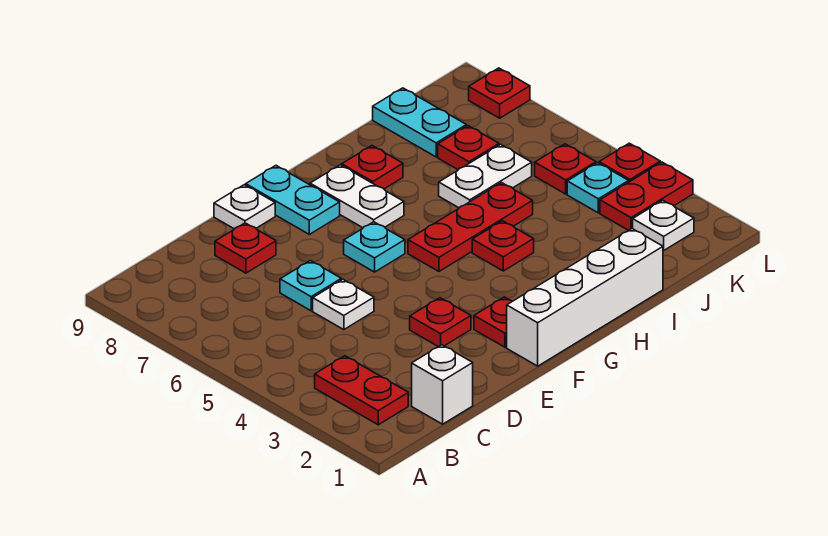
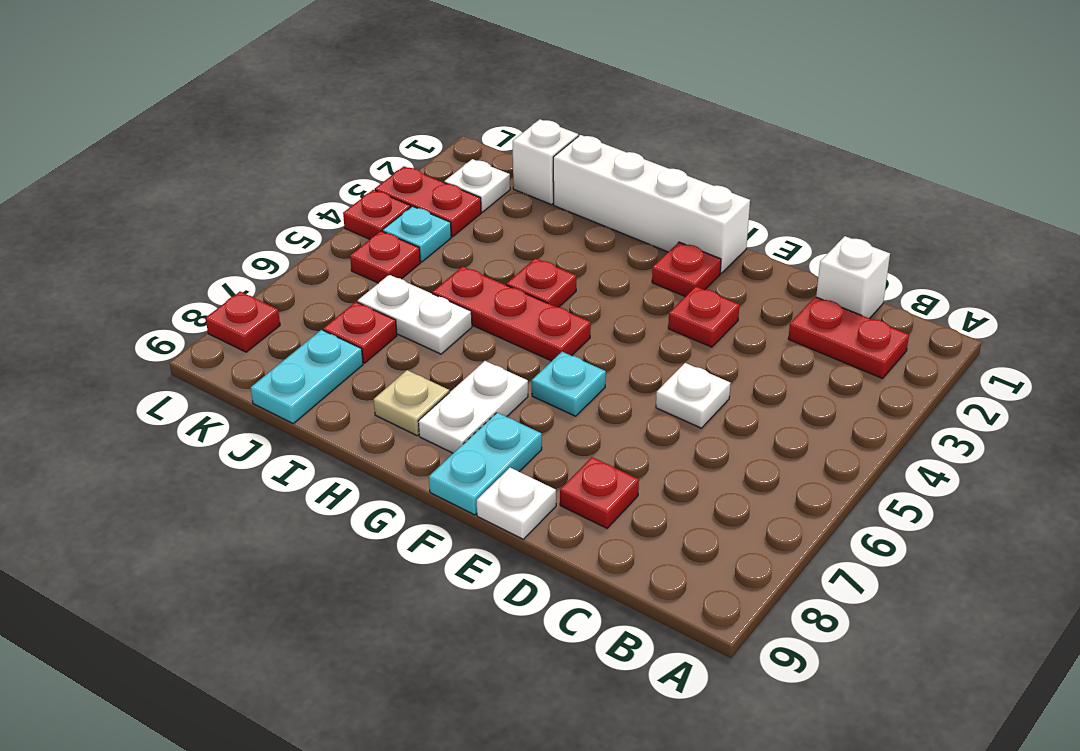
red plate B2:B3 level 1 -> red plate B2:C2 level 1
cyan plate D6 level 1 -> none
red plate H8 level 1 -> tan plate H8 level 1
none -> white brick J1 level 1

